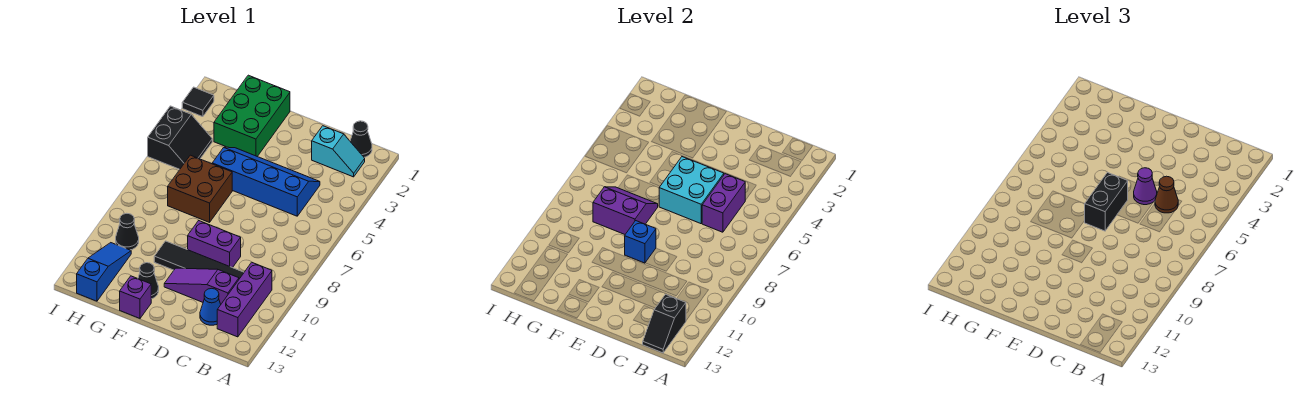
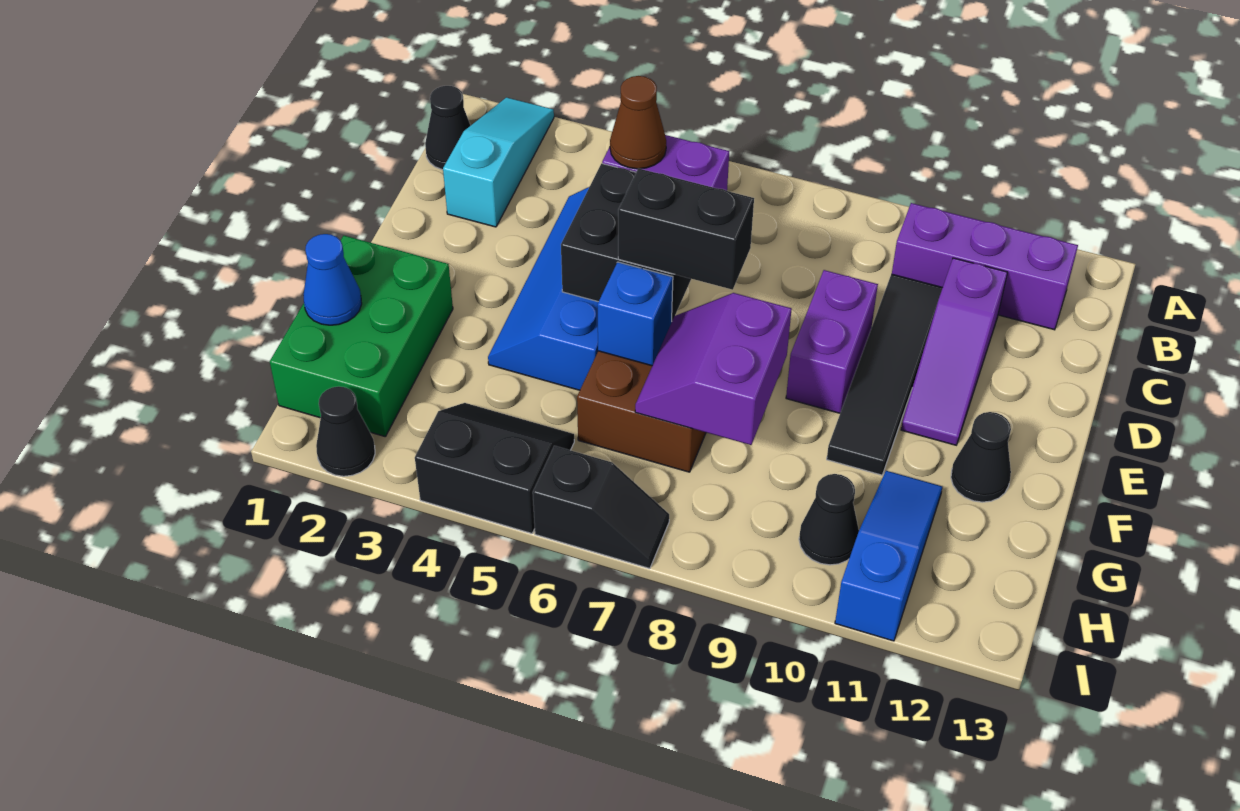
cyan slope B2:C2 level 1 top C -> cyan slope A2:C2 level 1 top C
black slope B12:B13 level 2 top 12 -> black slope I6:I7 level 1 top 6
blue cone C12 level 1 -> blue cone G1 level 2
cyan brick D5:E6 level 2 -> black brick D5:E6 level 2
purple cone D5 level 3 -> none
blue brick E9 level 2 -> blue brick F6 level 2
green brick F1:G3 level 1 -> green brick F1:H2 level 1
purple brick F13 level 1 -> none
blue slope H11:H13 level 1 top 13 -> blue slope G11:I11 level 1 top I
black tile I2 level 1 -> black cone I2 level 1

